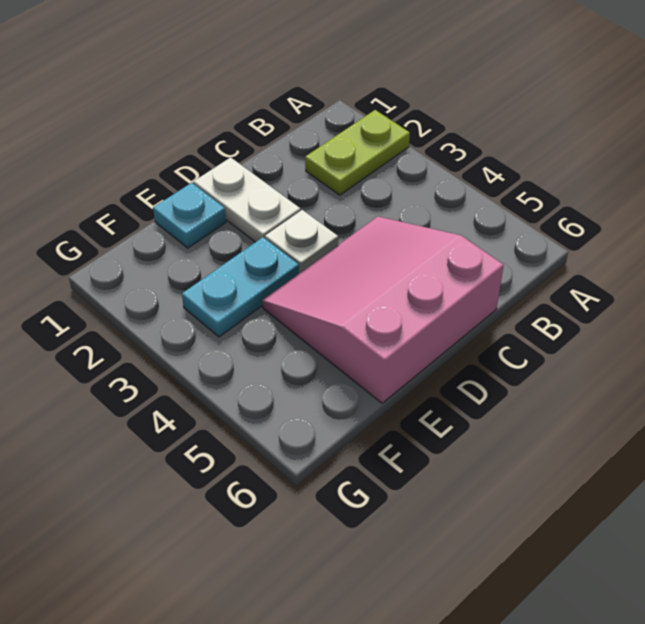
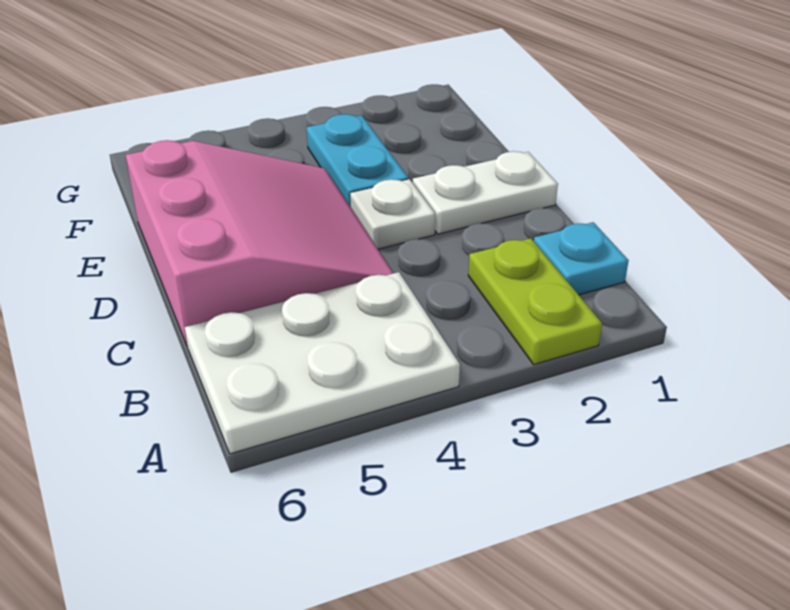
none -> white plate A4:B6 level 1
cyan plate E1 level 1 -> cyan plate B1 level 1

